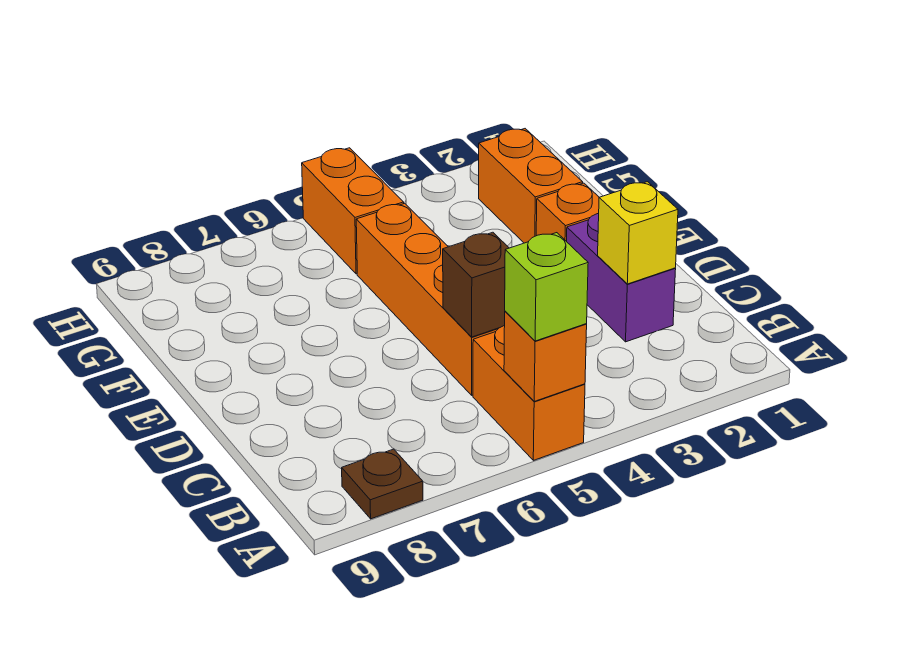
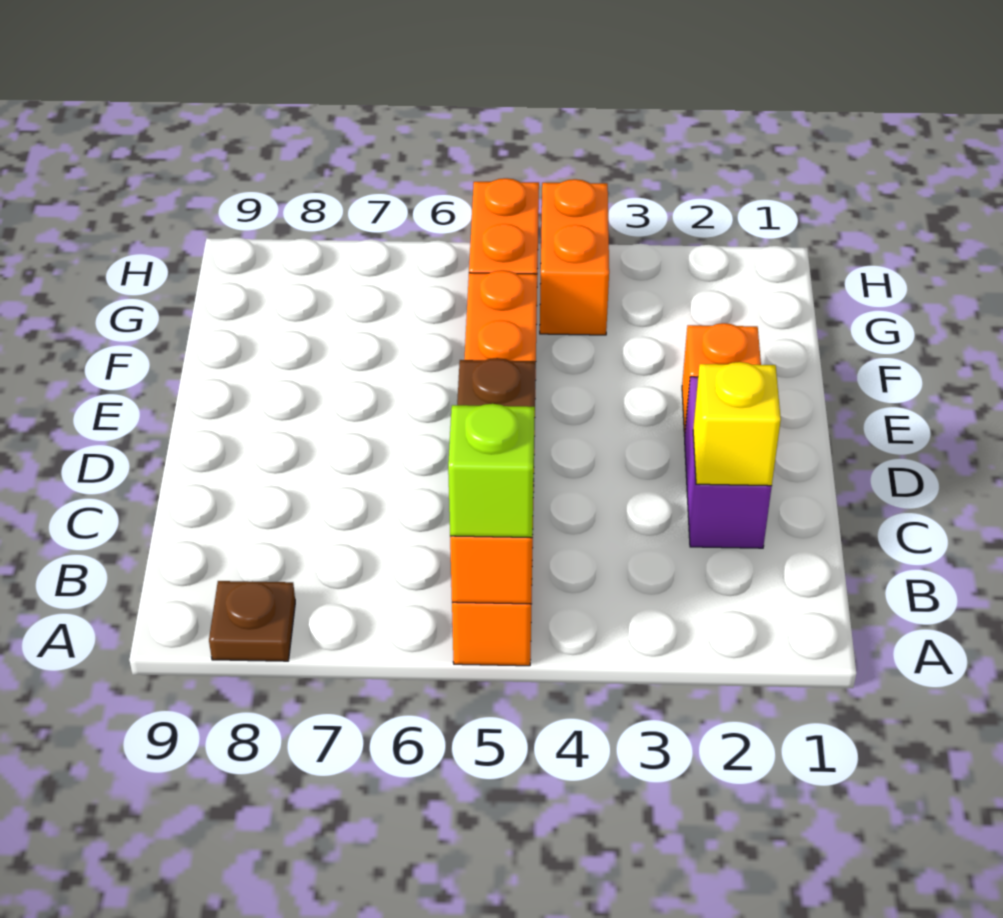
orange brick F2:G2 level 1 -> orange brick G4:H4 level 1

